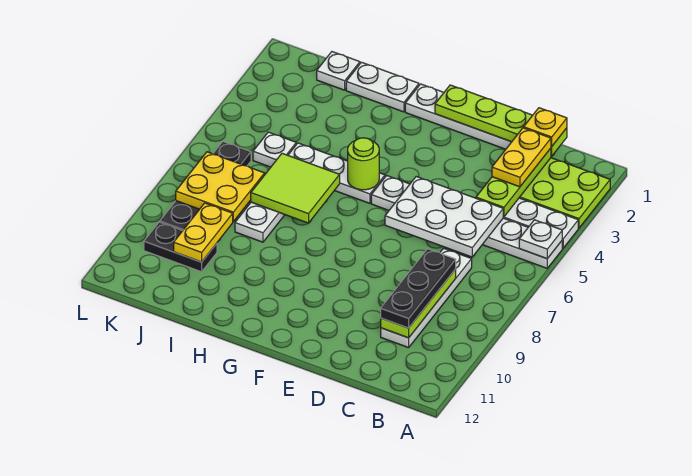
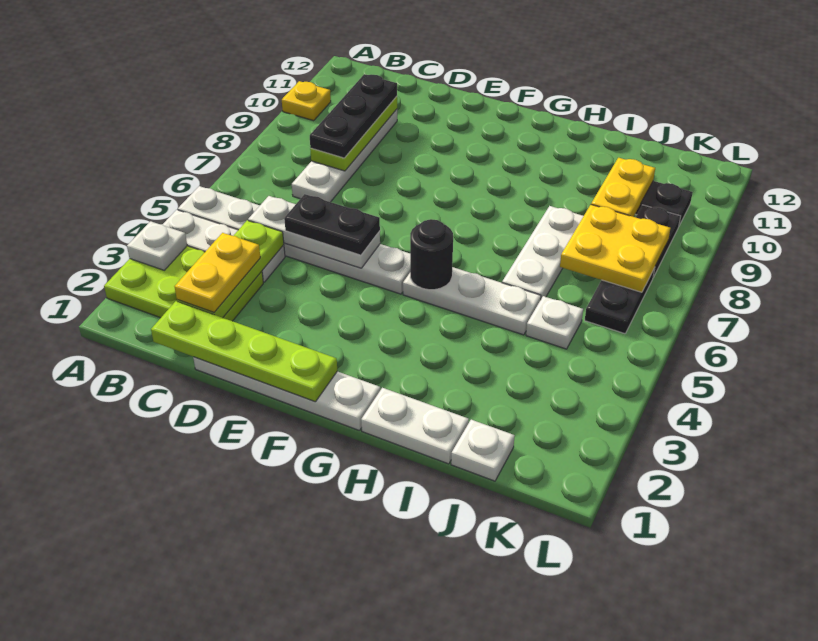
white plate A5 level 2 -> white plate A3 level 2
yellow plate C1 level 3 -> yellow plate A10 level 1
white plate C5:E6 level 2 -> white plate C5:E5 level 2
none -> black plate D5:E5 level 3
lime round brick G5 level 2 -> black round brick G5 level 2
lime tile H6:I7 level 2 -> none

